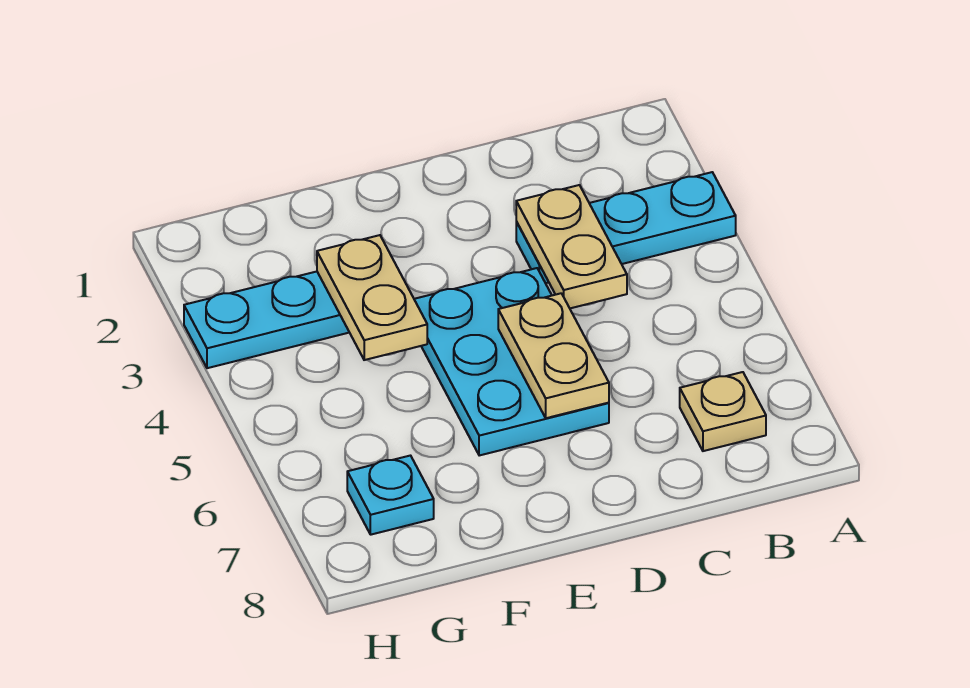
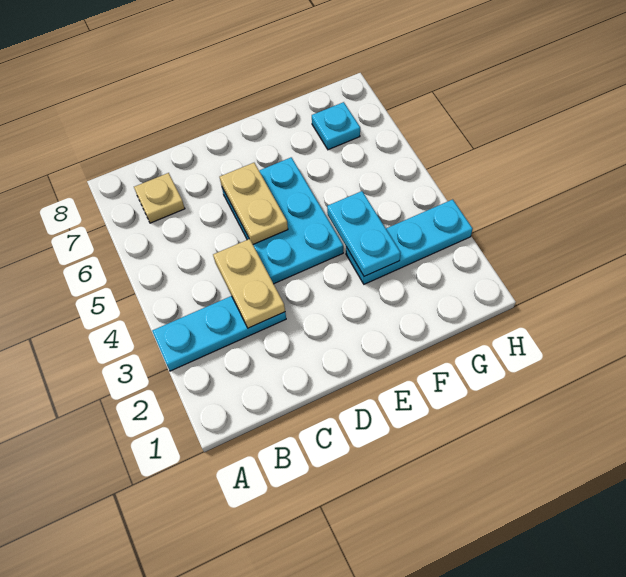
tan plate F3:F4 level 2 -> cyan plate F3:F4 level 2

